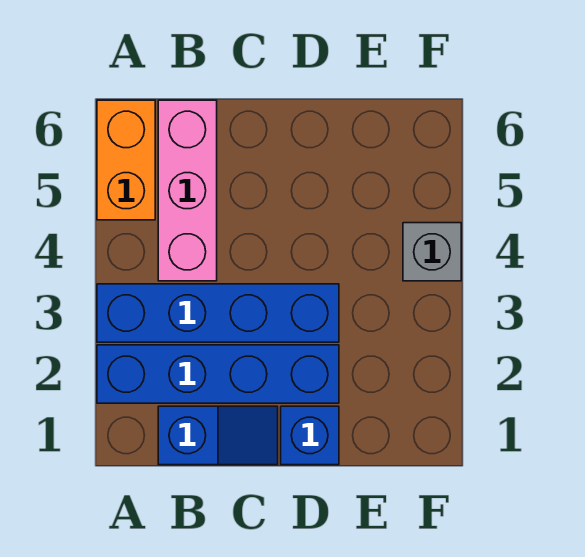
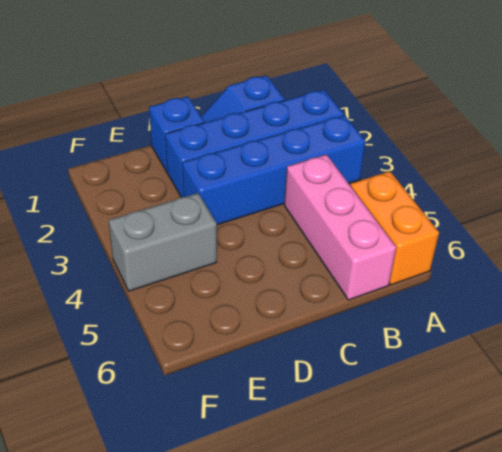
grey brick F4 level 1 -> grey brick E4:F4 level 1

